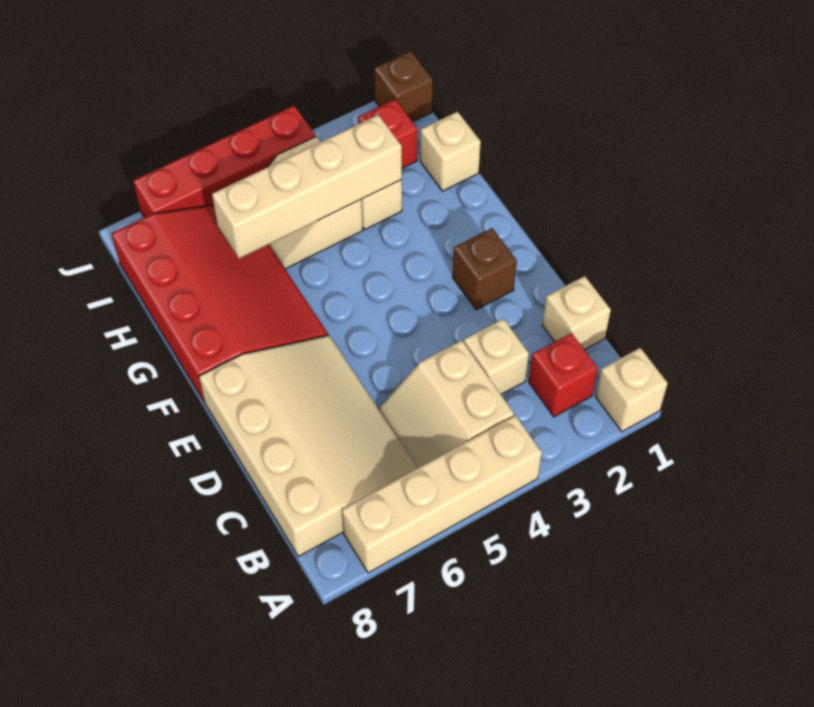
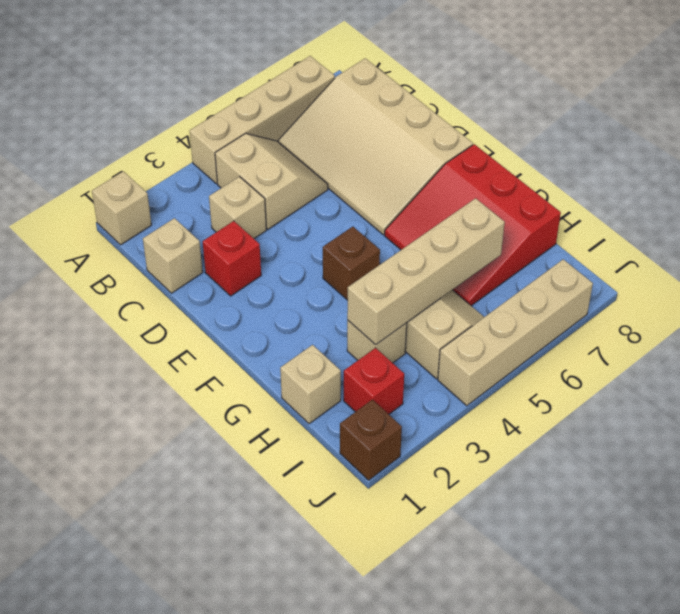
red brick B2 level 1 -> red brick D2 level 1
brown brick E2 level 1 -> brown brick F4 level 1
red slope F6:I8 level 1 top 8 -> red slope F6:H8 level 1 top 8
red brick J4:J7 level 1 -> tan brick J4:J7 level 1

